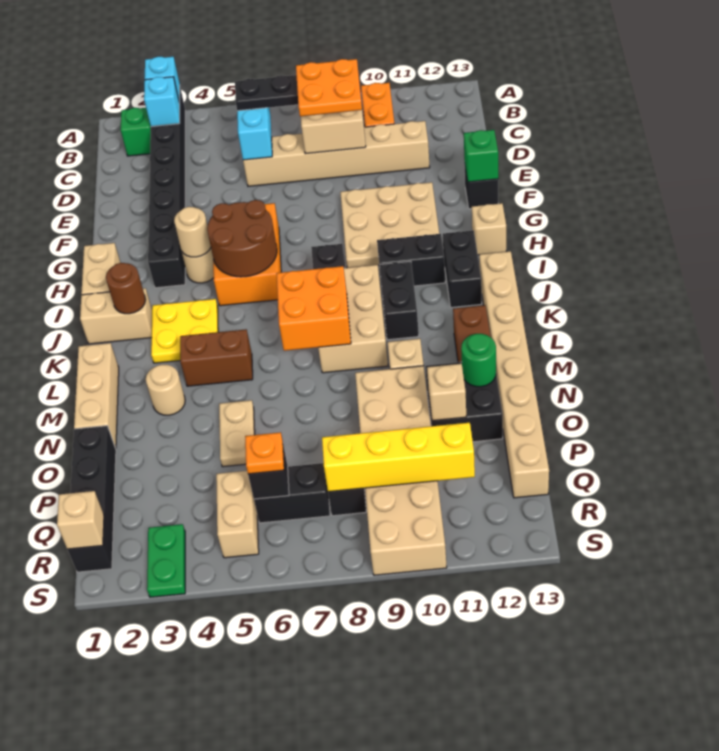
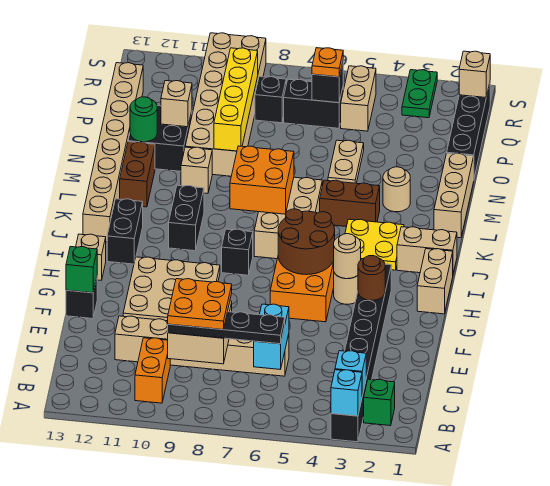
black brick I10:I11 level 1 -> none
brown round brick J2 level 2 -> brown round brick G3 level 2
tan brick J8:L9 level 1 -> tan brick J6:L7 level 1
yellow brick Q8:Q11 level 2 -> yellow brick N9:Q9 level 2

